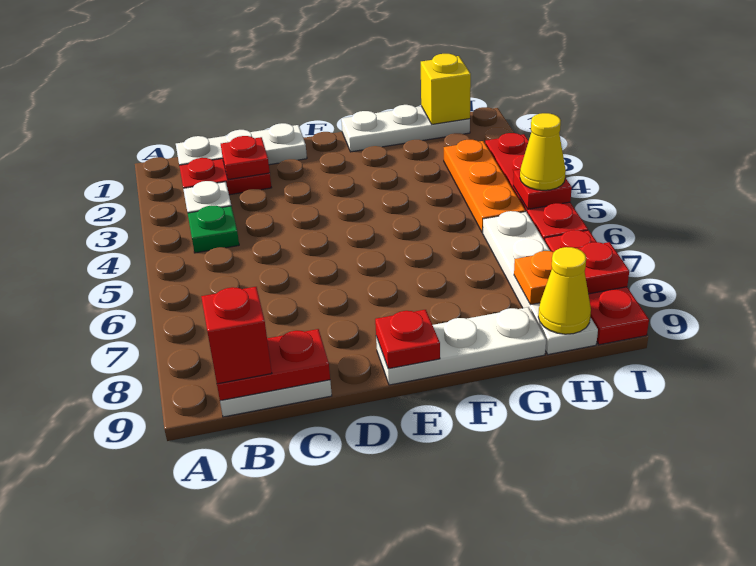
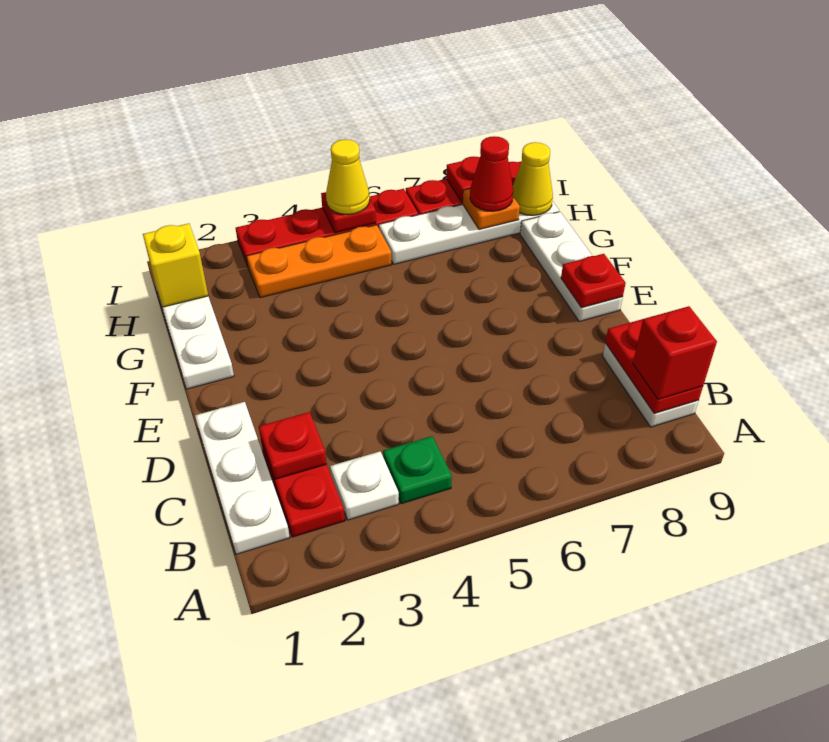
none -> red cone H8 level 3

